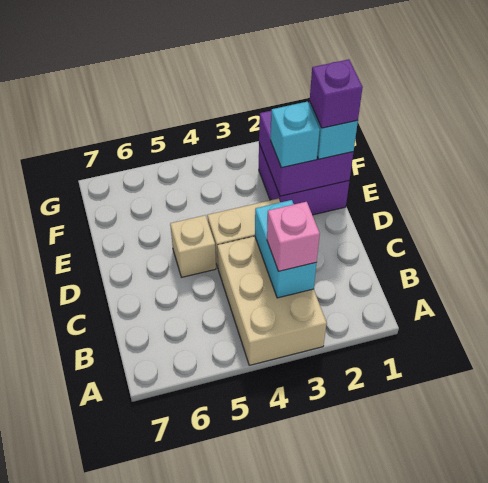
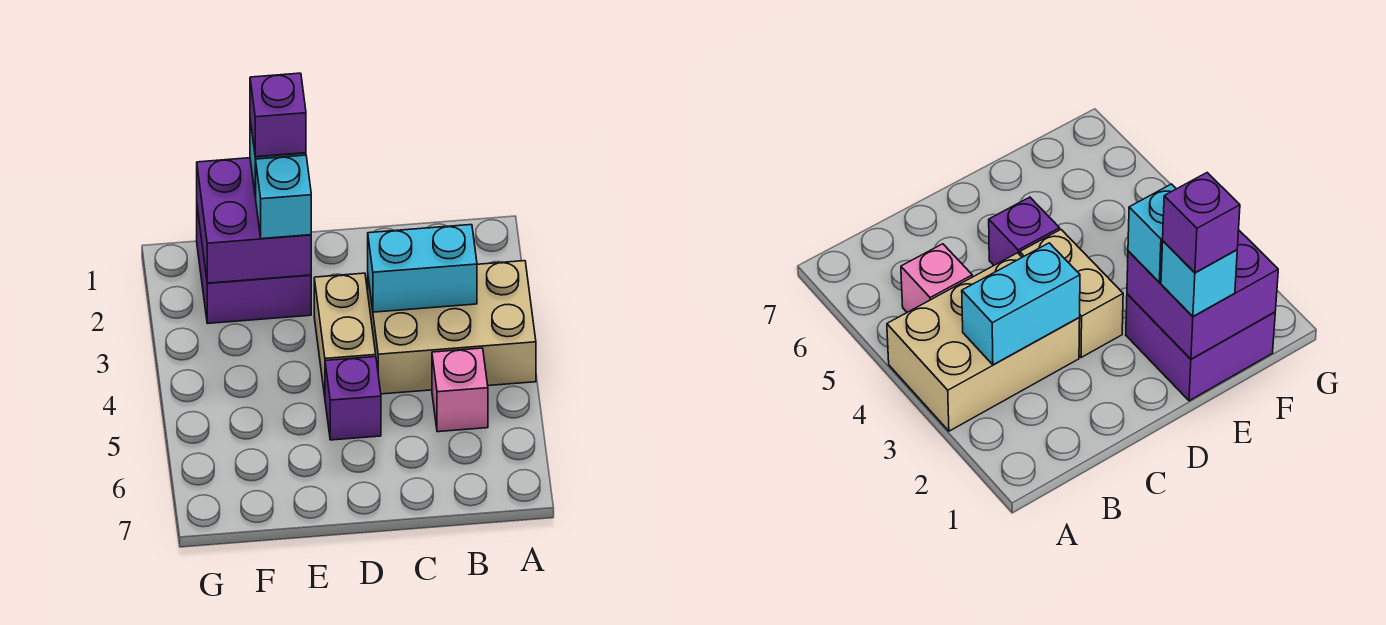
pink brick B3 level 3 -> pink brick B5 level 1
tan brick D5 level 1 -> purple brick D5 level 1

